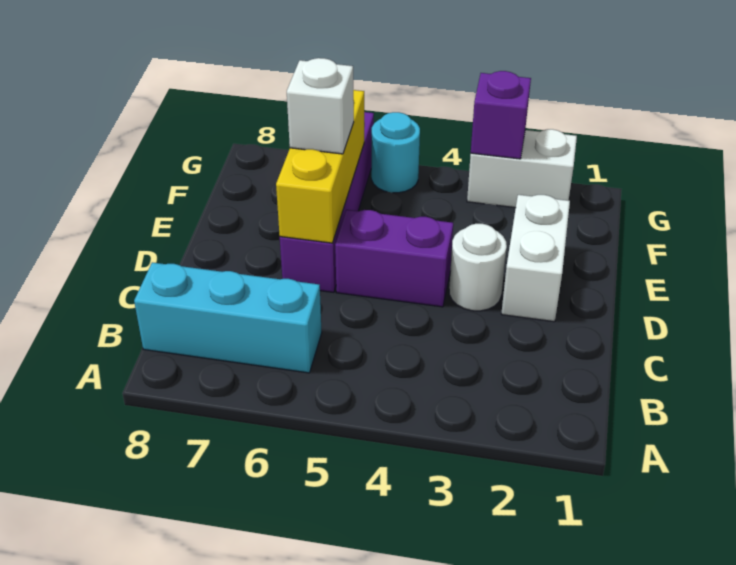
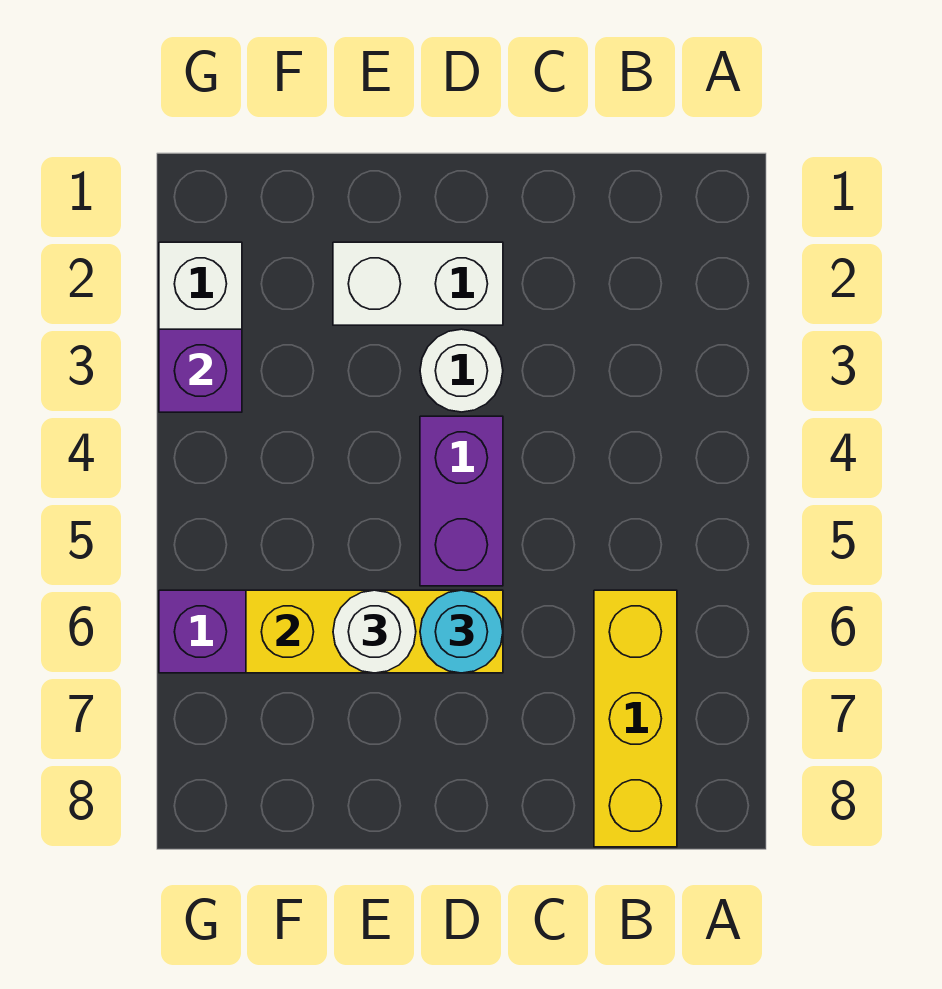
cyan brick B6:B8 level 1 -> yellow brick B6:B8 level 1
white brick E6 level 3 -> white round brick E6 level 3
cyan round brick G5 level 1 -> cyan round brick D6 level 3

